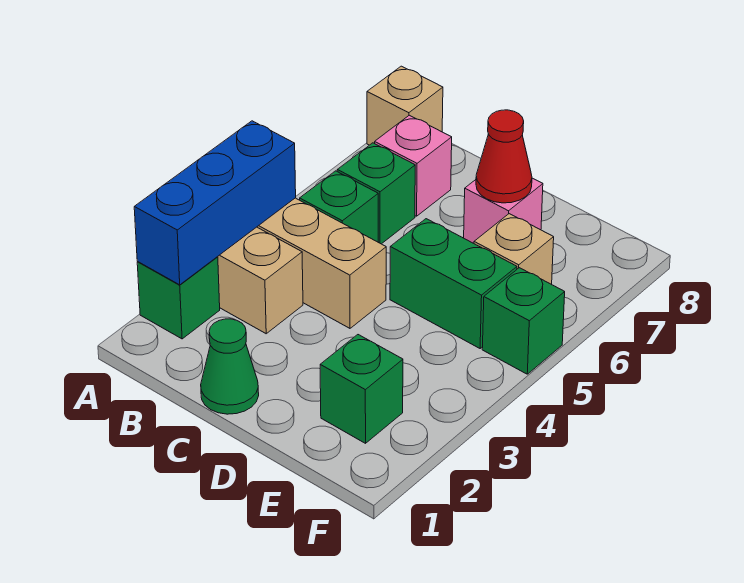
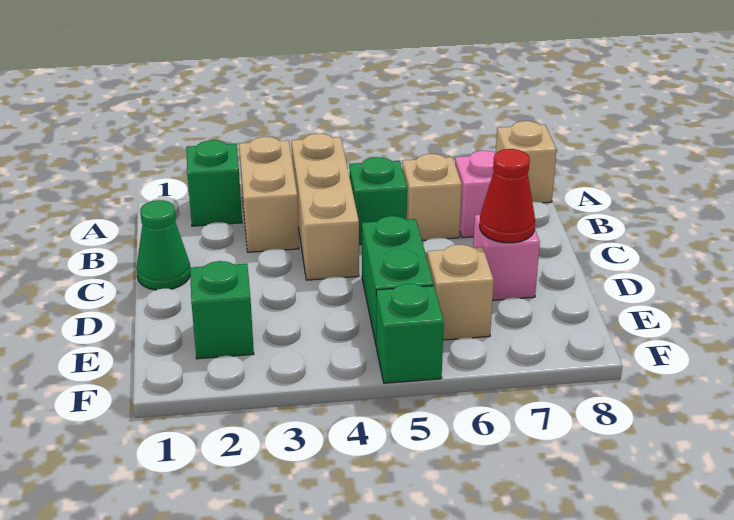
blue brick A2:A4 level 2 -> none
green brick B6 level 1 -> tan brick B6 level 1

